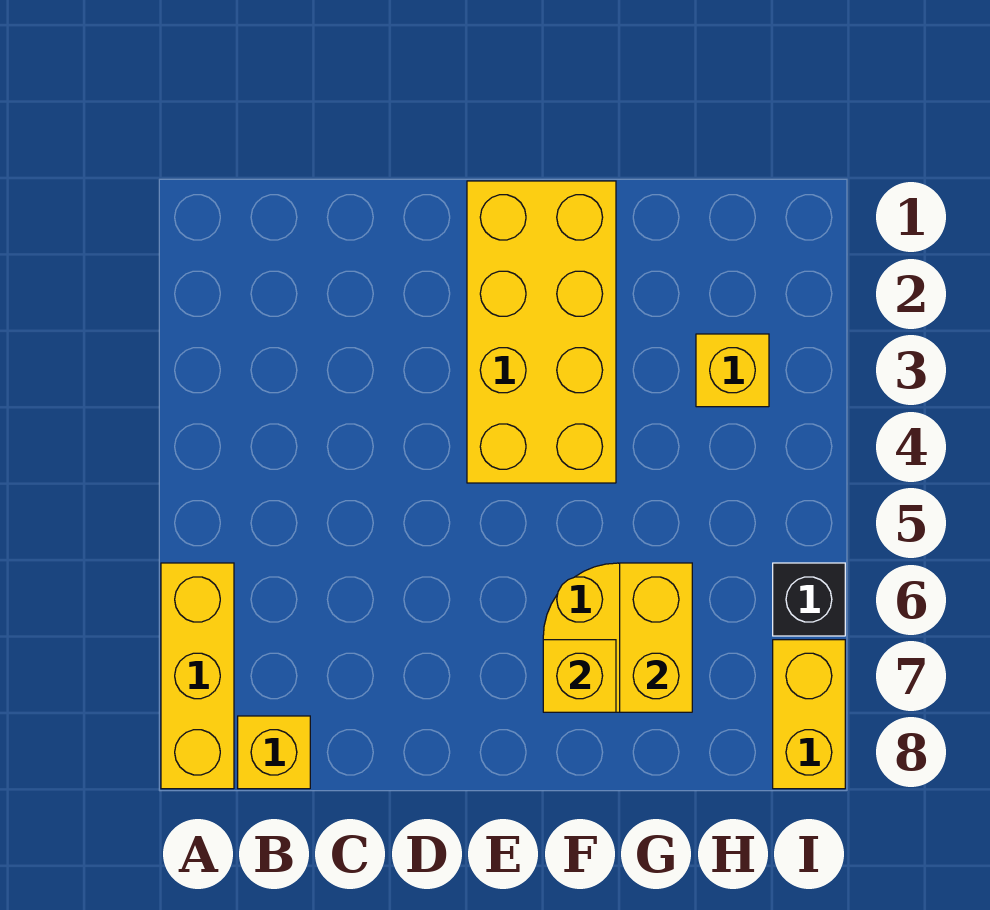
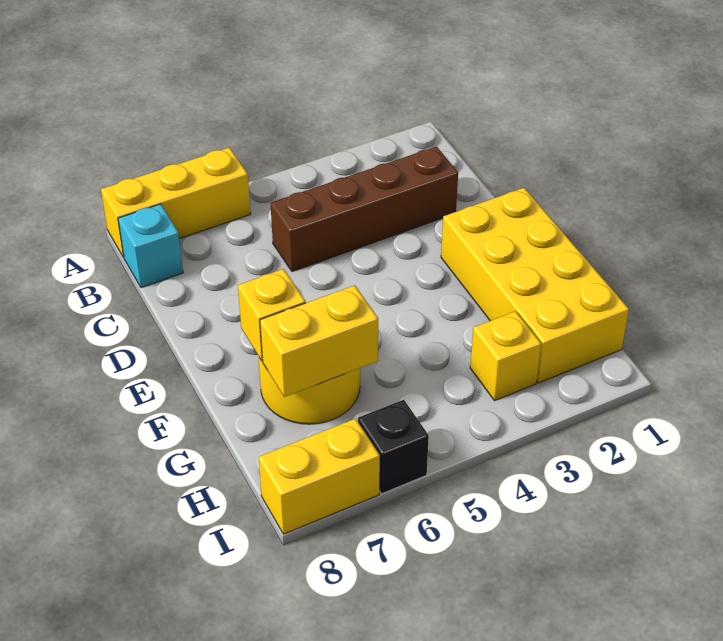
yellow brick B8 level 1 -> cyan brick B8 level 1
none -> brown brick C2:C5 level 1
yellow brick E1:F4 level 1 -> yellow brick E1:H2 level 1

